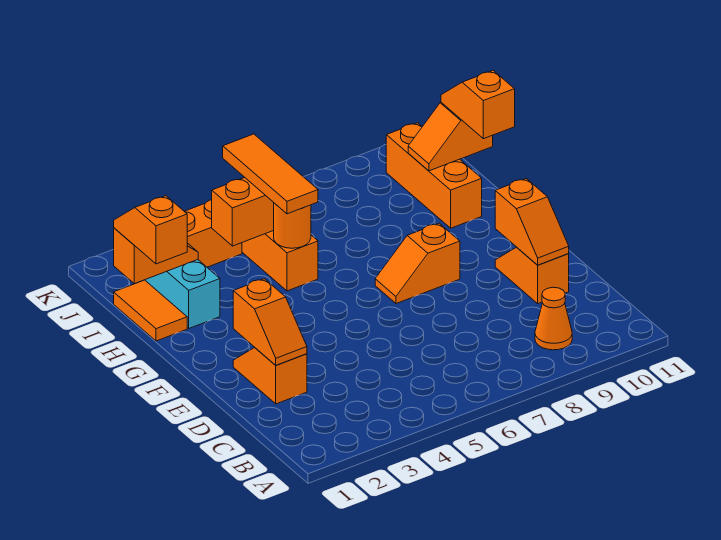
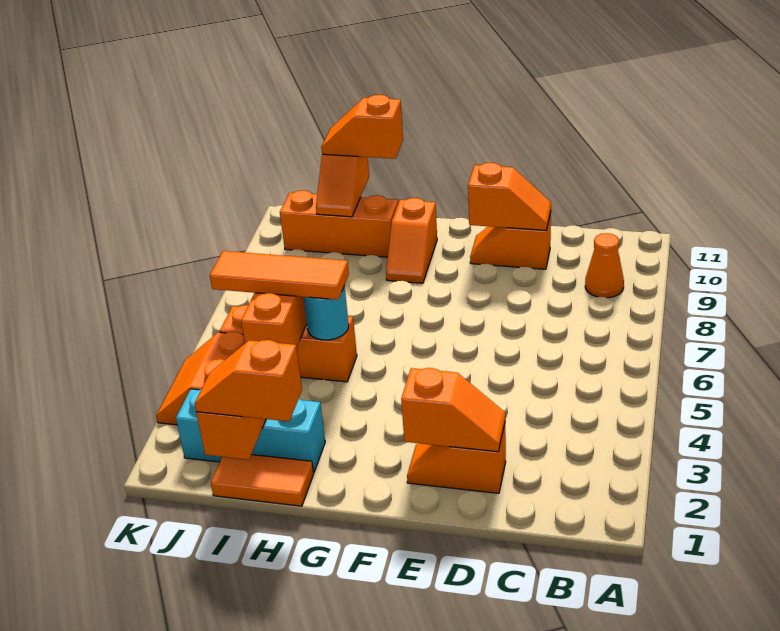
orange slope F7:F8 level 1 top 8 -> orange slope G9:G10 level 1 top 10
orange round brick H5 level 2 -> cyan round brick H5 level 2

